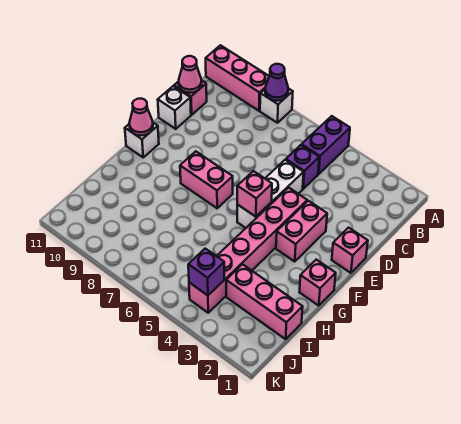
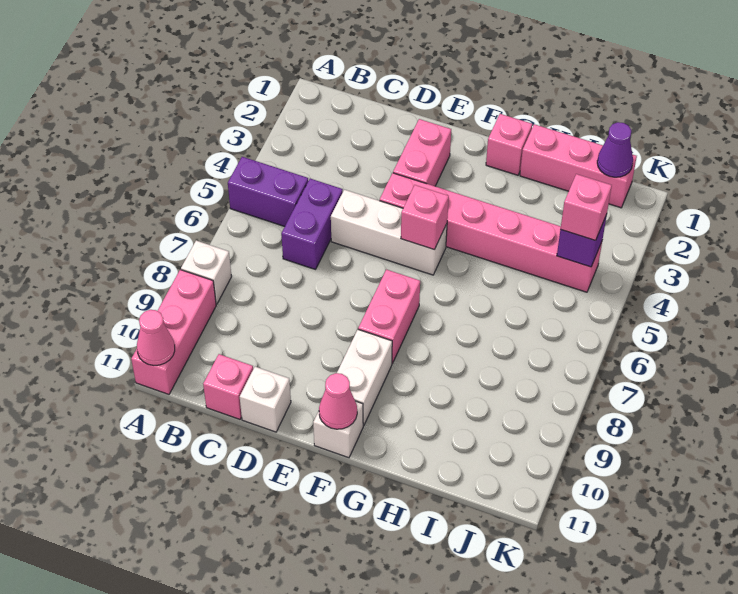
purple cone A8 level 2 -> purple cone J1 level 2
purple brick C5 level 1 -> purple brick C5:C6 level 1
pink cone C11 level 2 -> pink cone A11 level 2
pink brick E1 level 1 -> pink brick J4 level 3
pink brick E3:F3 level 1 -> pink brick E2:E3 level 1
none -> white brick F9:F10 level 1
pink brick I1:I3 level 1 -> pink brick H1:J1 level 1

